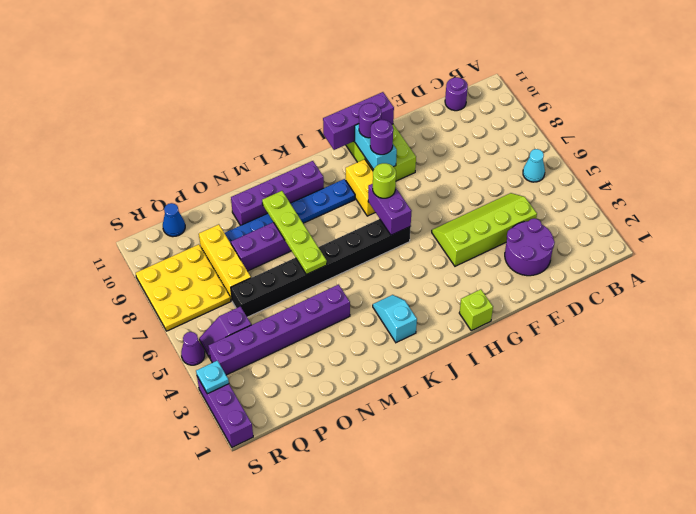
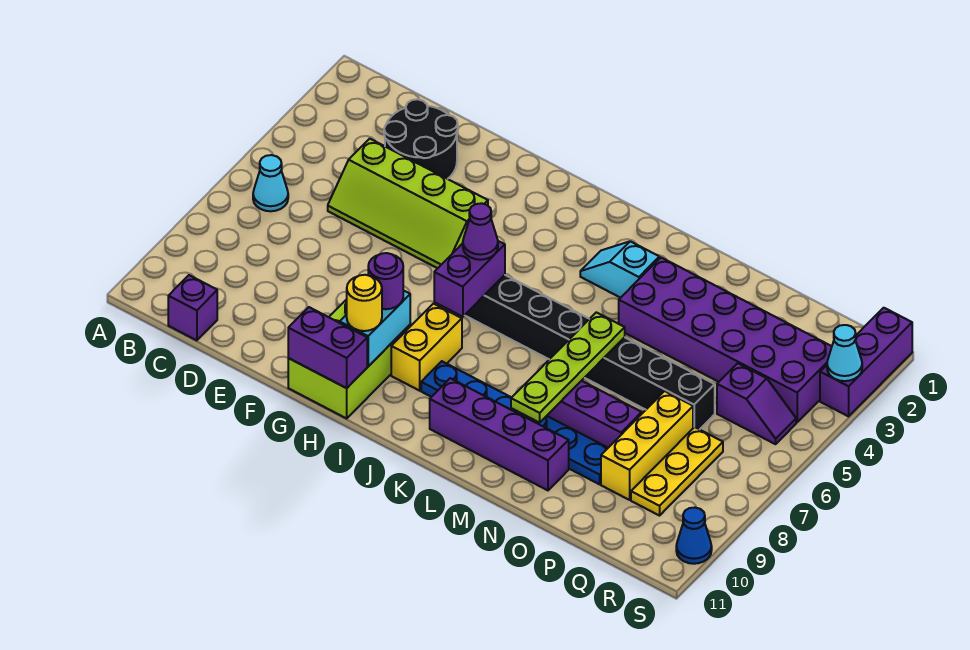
purple round brick C11 level 1 -> purple brick C11 level 1
purple round brick D2:E3 level 1 -> black round brick D2:E3 level 1
purple brick G11:I11 level 2 -> purple brick G11:H11 level 2
lime brick H1 level 1 -> none
purple round brick H10 level 3 -> yellow round brick H10 level 3
lime round brick I7 level 3 -> none
cyan slope K2:K3 level 1 top 2 -> cyan slope K3:L3 level 1 top L
purple brick M4:R4 level 1 -> purple brick M3:R4 level 1
yellow plate Q7:S9 level 1 -> yellow plate Q7:Q9 level 1
blue cone Q11 level 1 -> blue cone S10 level 1
cyan plate S3 level 2 -> cyan cone S3 level 2
purple cone S5 level 1 -> purple cone I6 level 3

